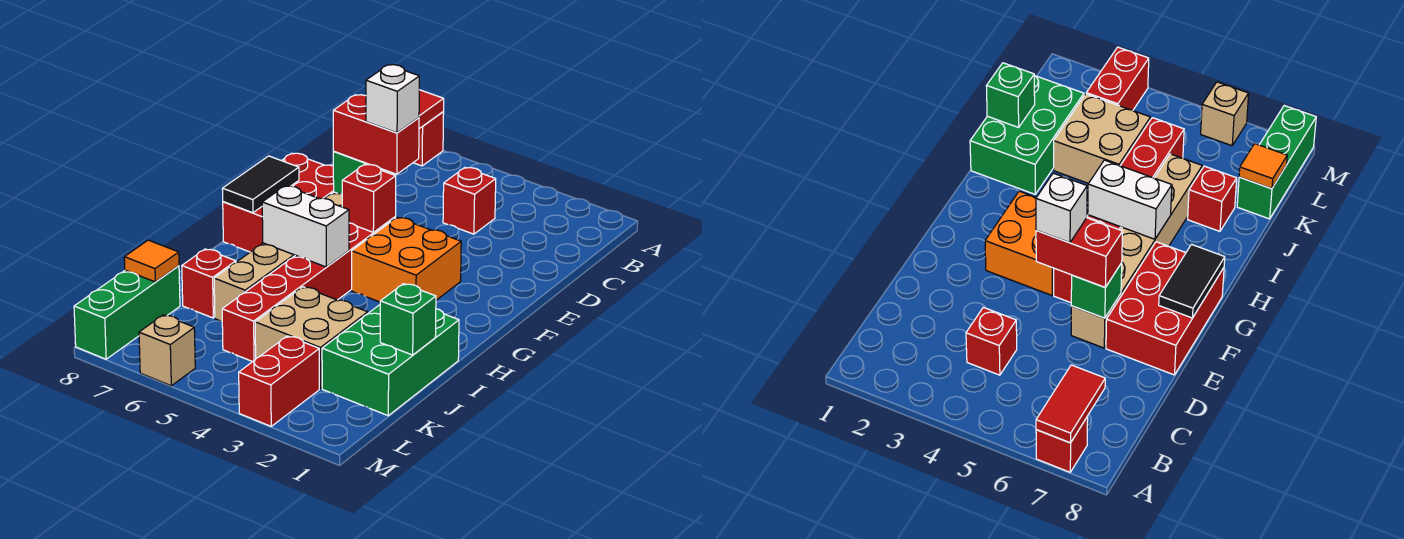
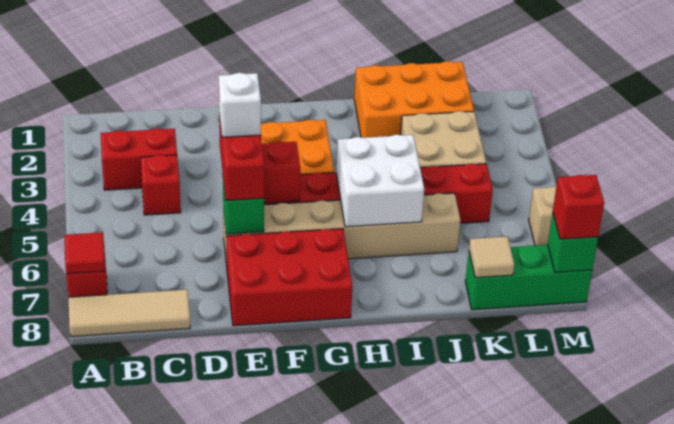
red tile A7:B7 level 2 -> red tile A7 level 2
none -> tan tile A8:C8 level 1
black tile F8:G8 level 2 -> none
white brick H5:H6 level 2 -> white brick H5:I6 level 2
green brick I1:K2 level 1 -> orange brick I1:K2 level 1
green brick J1 level 2 -> green brick M8 level 2
red brick J7 level 1 -> red brick M8 level 3
orange tile K8 level 2 -> tan tile K8 level 2
red brick L3:M3 level 1 -> red brick B3:C3 level 1

